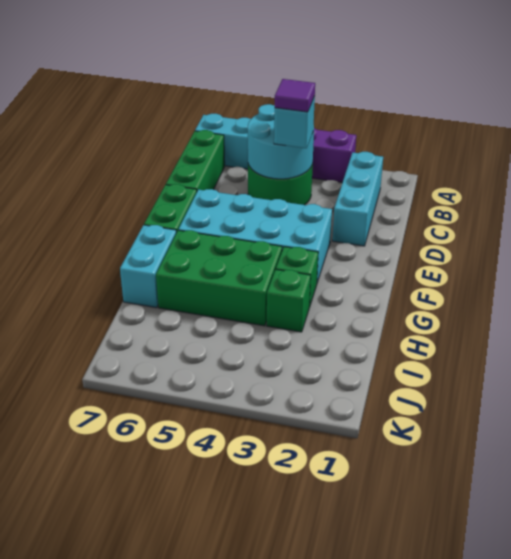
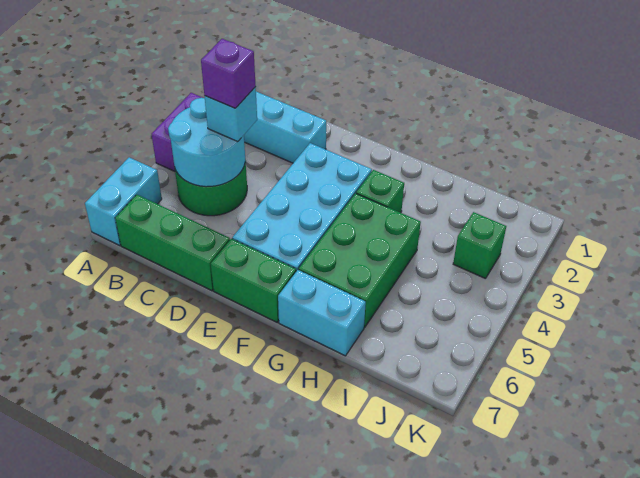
purple tile C4 level 4 -> purple brick C4 level 4
green brick H3 level 1 -> green brick J3 level 1

